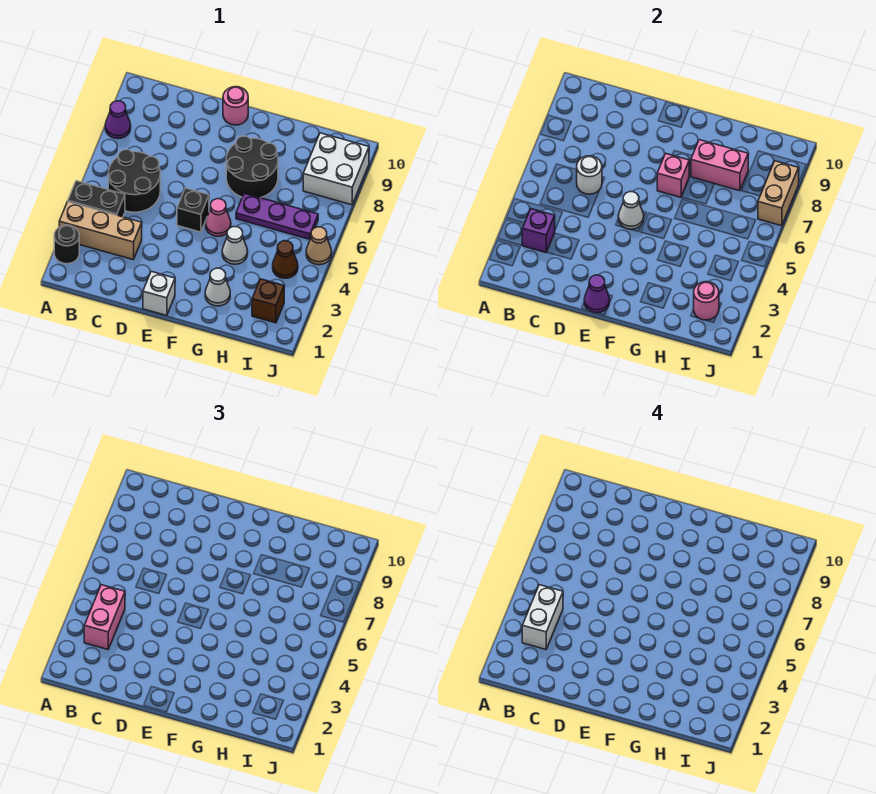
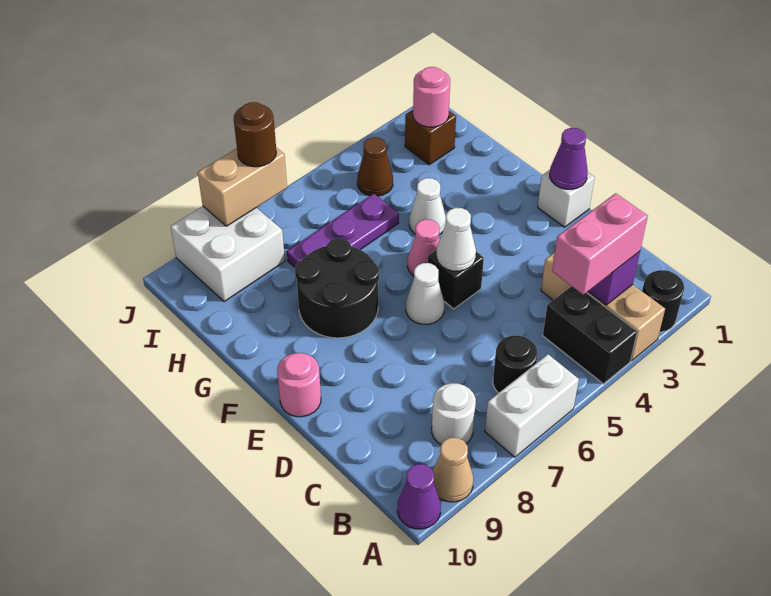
purple cone A8 level 1 -> purple cone A10 level 1
white brick B3:B4 level 4 -> white brick A6:A7 level 1
black round brick B5:C6 level 1 -> black round brick B6 level 1
white round brick C6 level 2 -> white round brick B8 level 1
pink brick F7 level 2 -> none
white cone G2 level 1 -> white cone E6 level 1
purple plate G6:I6 level 1 -> purple plate H5:H7 level 1
pink brick G8:H8 level 2 -> none
tan cone J5 level 1 -> tan cone A9 level 1
none -> brown round brick J7 level 3

